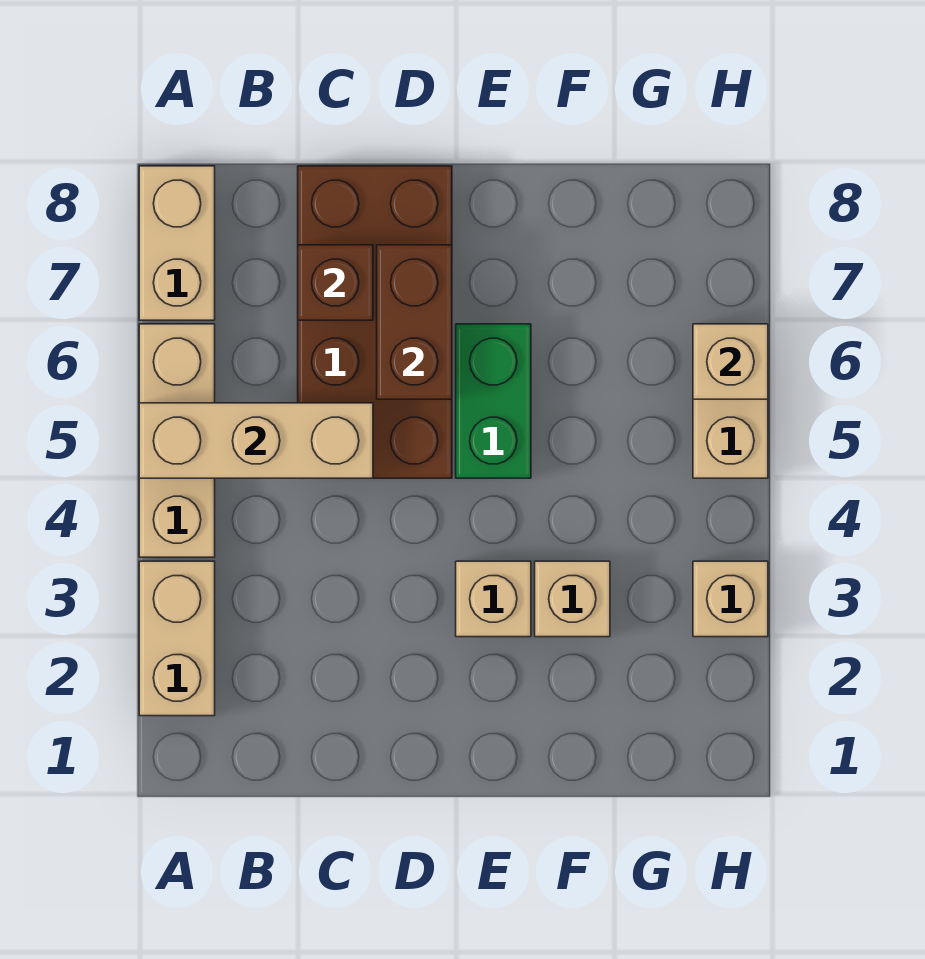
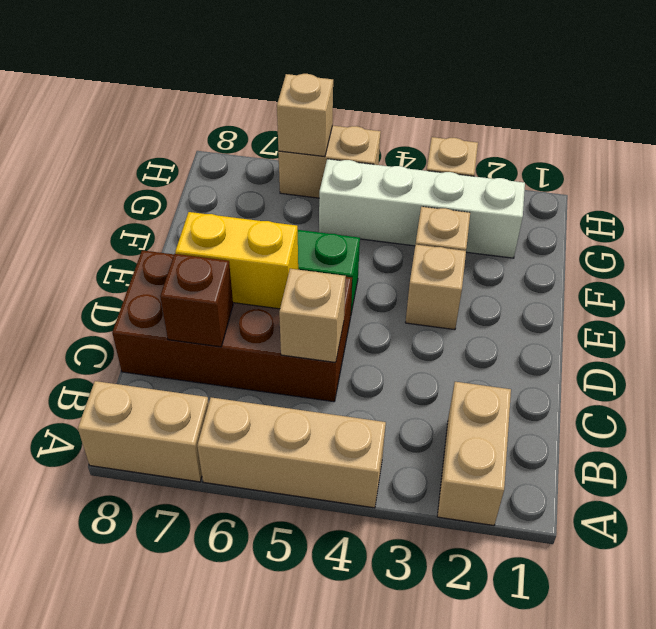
tan brick A2:A3 level 1 -> tan brick A2:B2 level 1
tan brick A5:C5 level 2 -> tan brick C5 level 2
brown brick D6:D7 level 2 -> yellow brick D6:D7 level 2
none -> white brick G2:G5 level 1

